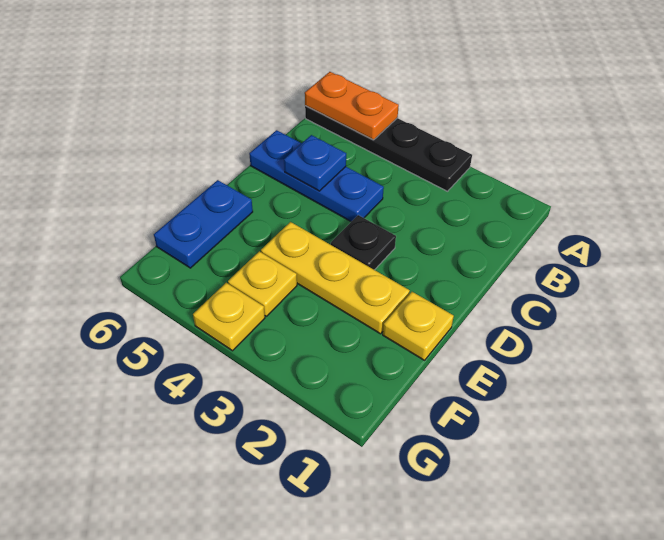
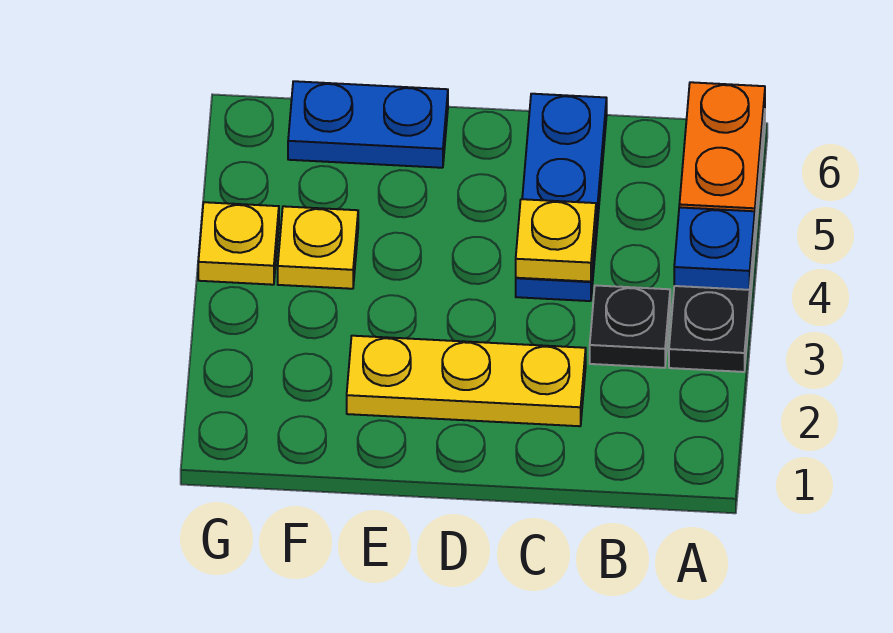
blue plate C5 level 2 -> blue plate A4 level 2
black plate D3 level 1 -> black plate B3 level 1
yellow plate E1 level 1 -> yellow plate C4 level 2
yellow plate E2:E4 level 1 -> yellow plate C2:E2 level 1

